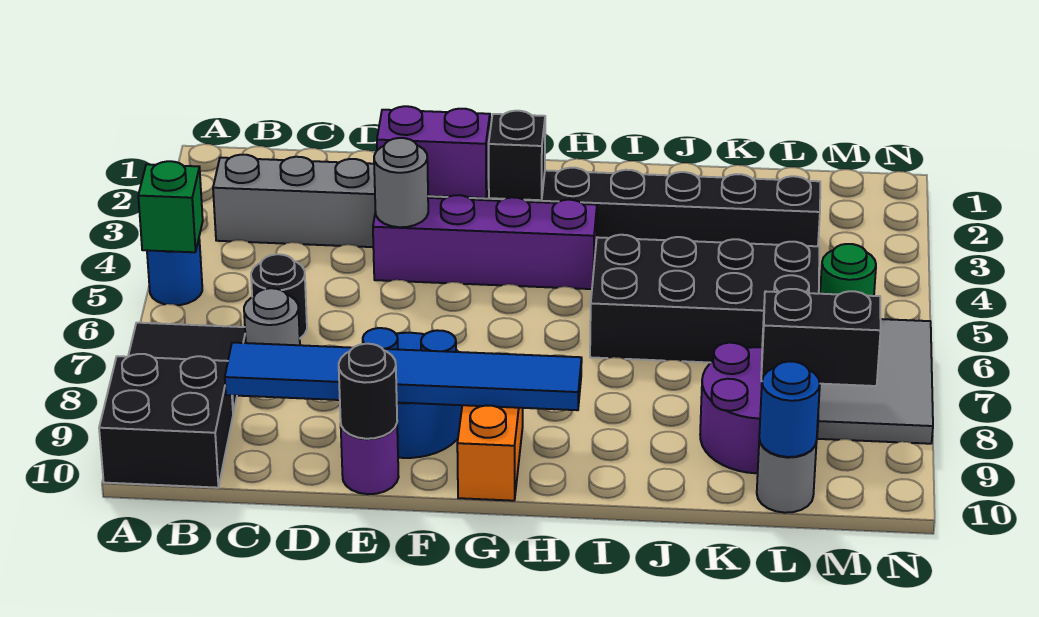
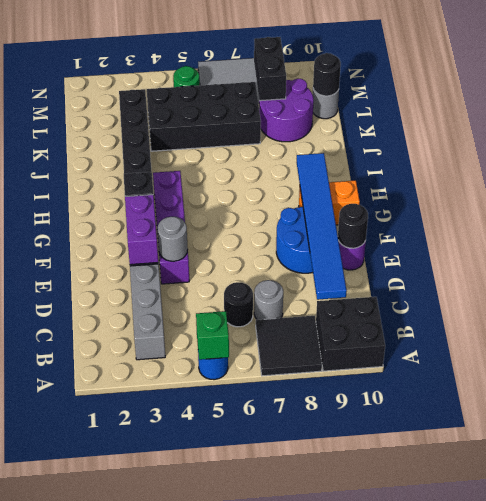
black brick I5:L6 level 1 -> black brick K4:L7 level 1
blue round brick L10 level 2 -> black round brick L10 level 2

